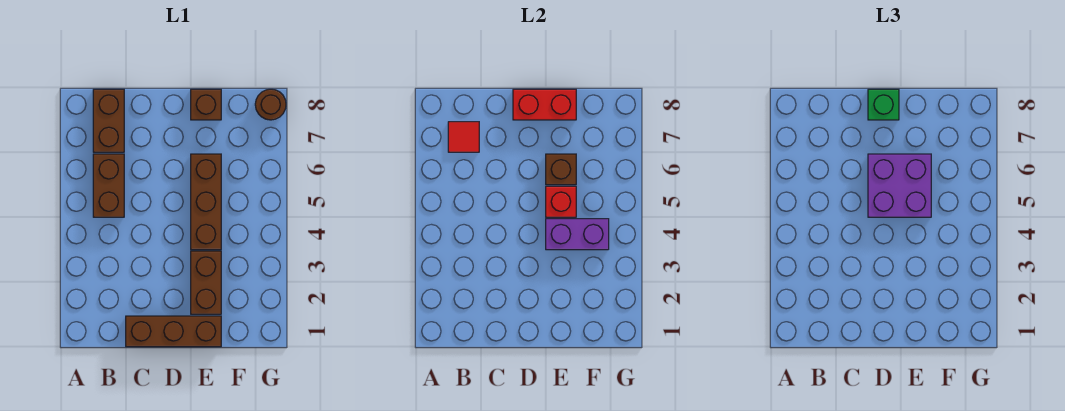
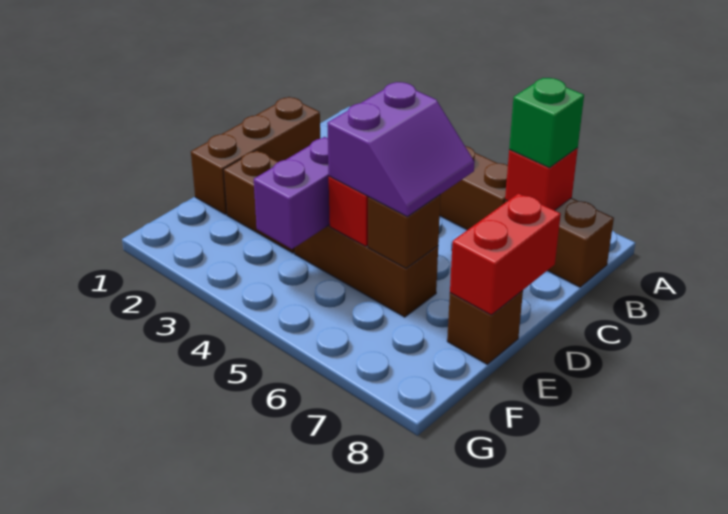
red tile B7 level 2 -> red brick B7 level 2
purple brick D5:E6 level 3 -> purple slope D5:E6 level 3 top 5
green brick D8 level 3 -> green brick B7 level 3
brown round brick G8 level 1 -> none

